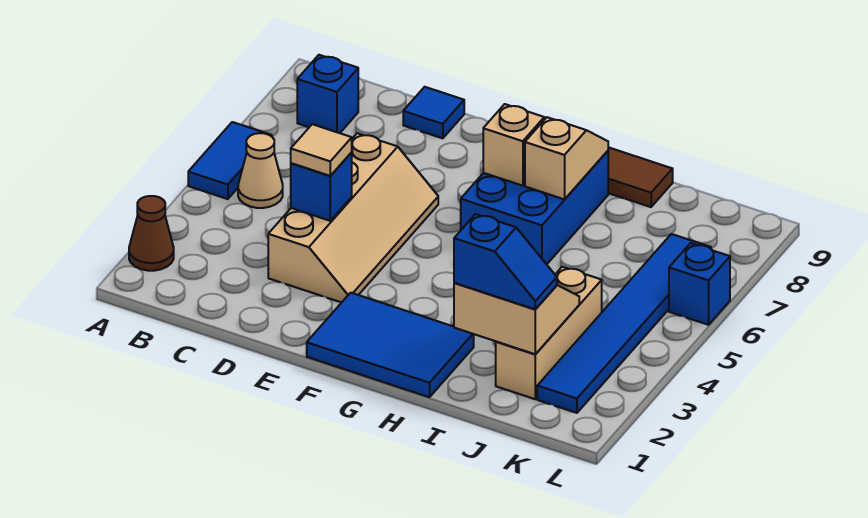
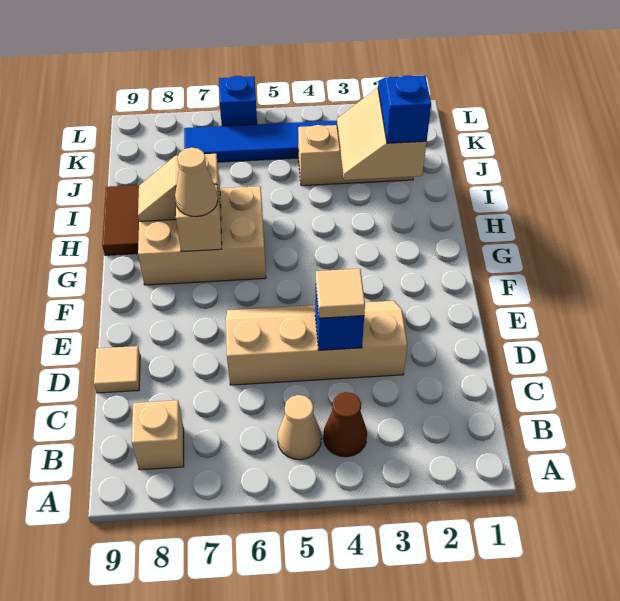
brown cone A2 level 1 -> brown cone B4 level 1
blue tile A5:A6 level 1 -> none
blue brick B8 level 1 -> tan brick B8 level 1
blue tile D9 level 1 -> tan tile D9 level 1
blue tile F1:H2 level 1 -> none
blue brick G6:H8 level 1 -> tan brick G6:H8 level 1
none -> tan cone G7 level 3

